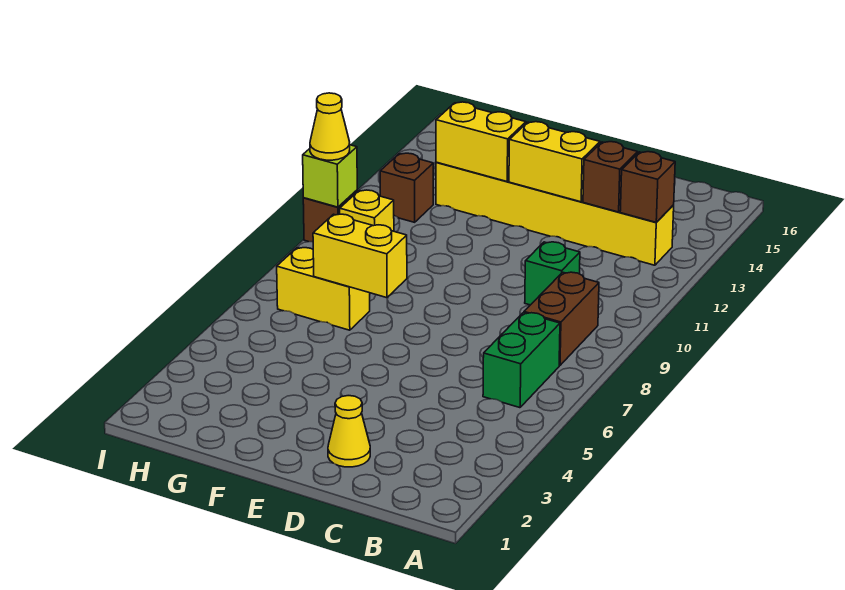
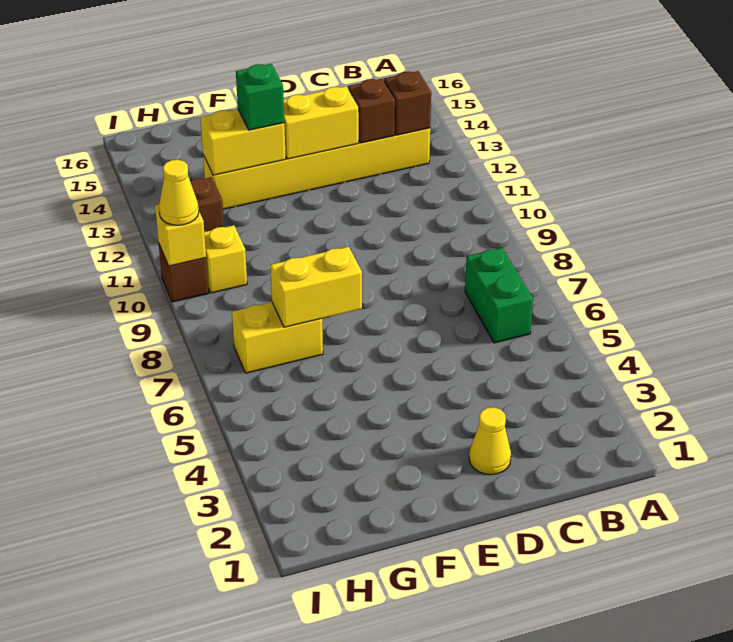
brown brick B8:B9 level 1 -> none
green brick C10 level 1 -> green brick F13 level 3
lime brick I10 level 2 -> yellow brick I10 level 2

